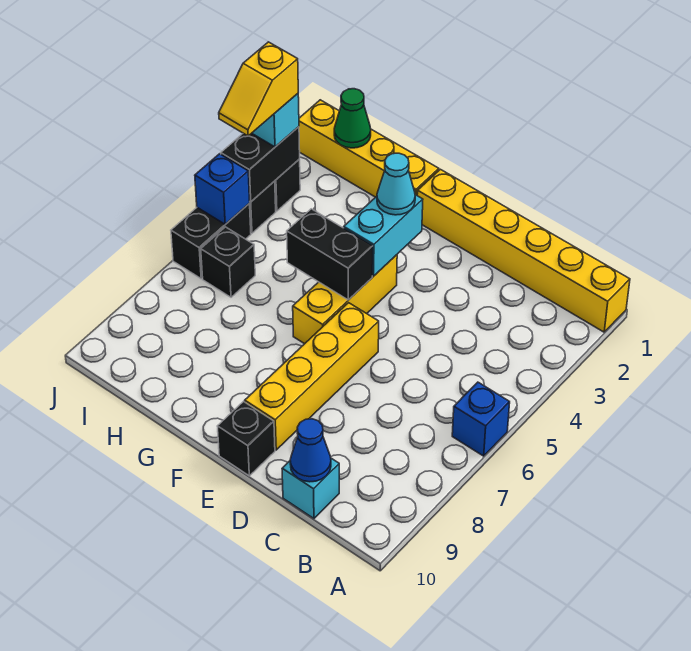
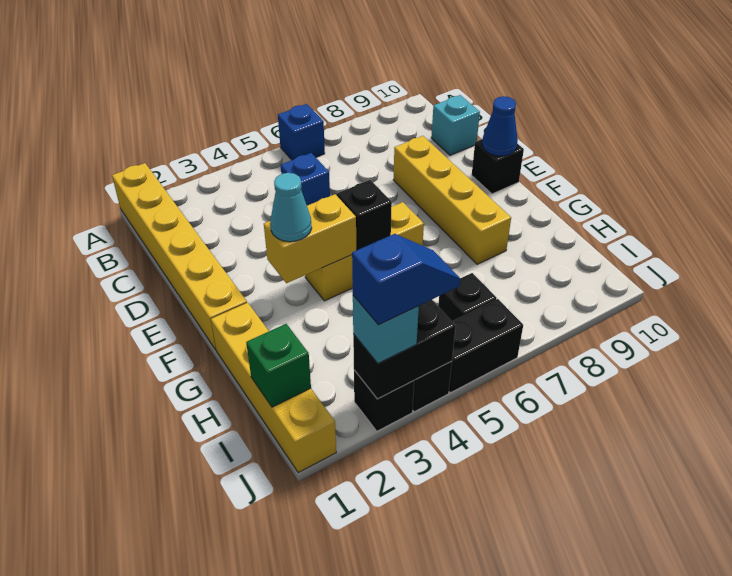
blue cone C10 level 2 -> blue cone E10 level 2
yellow brick E6:E9 level 1 -> yellow brick D8:G8 level 1
cyan brick F3:F4 level 2 -> yellow brick F3:F4 level 2
black brick F5:G5 level 2 -> black brick F5 level 2
green cone I1 level 2 -> green brick I1 level 2
yellow slope J3:J4 level 4 top 3 -> blue slope J3:J4 level 4 top 3
blue brick J5 level 2 -> blue brick C5 level 1

